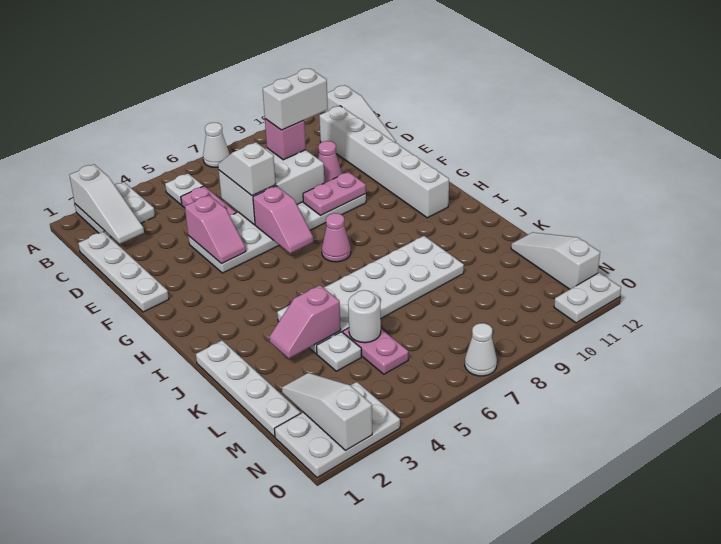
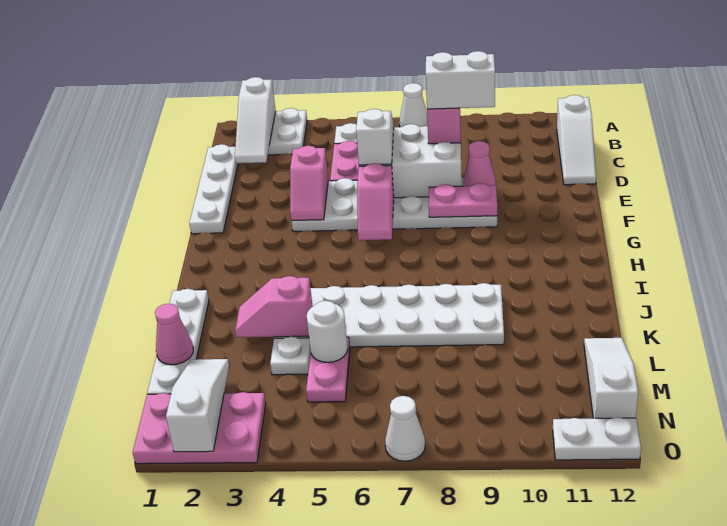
white brick C11:H11 level 1 -> none
pink cone H7 level 1 -> pink cone L1 level 2
white plate N1:O3 level 1 -> pink plate N1:O3 level 1

